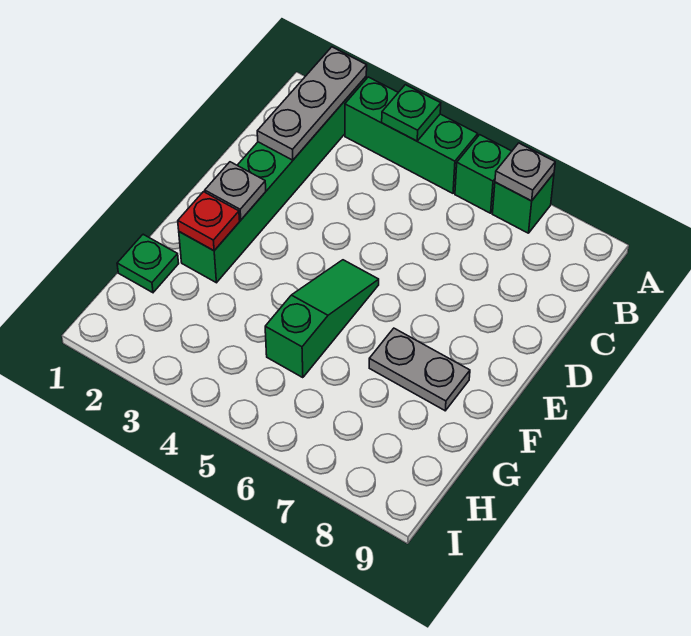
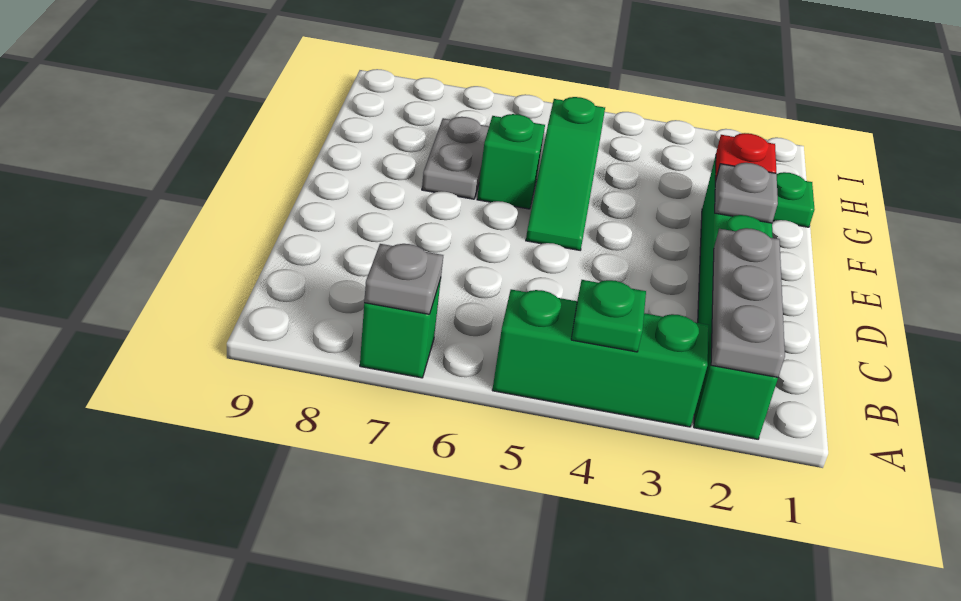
green brick A6 level 1 -> green brick F6 level 1
grey plate F7:F8 level 1 -> grey plate F7:G7 level 1

